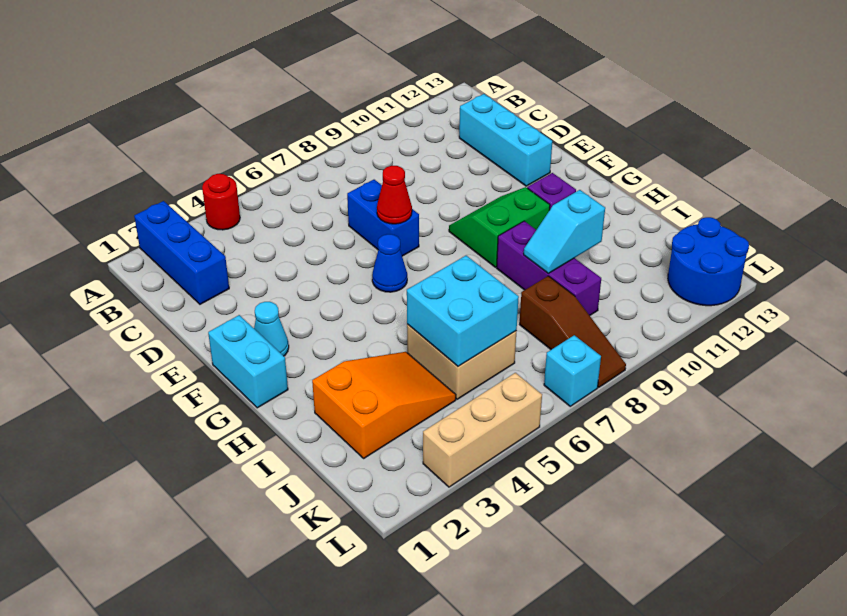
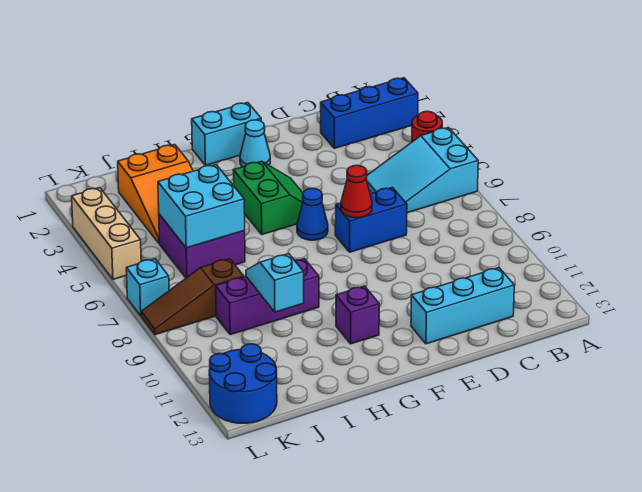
none -> cyan slope A5:C6 level 1 top A
green slope F9:G10 level 1 top G -> green slope F4:G5 level 1 top G
tan brick I5:J6 level 1 -> purple brick I5:J6 level 1

